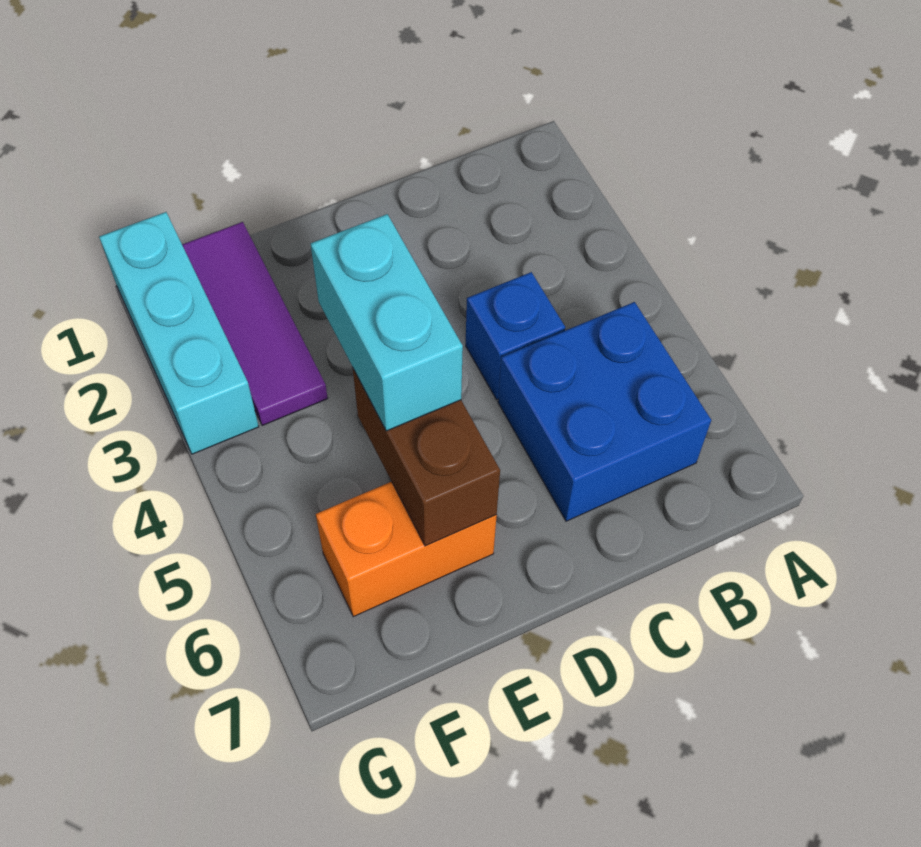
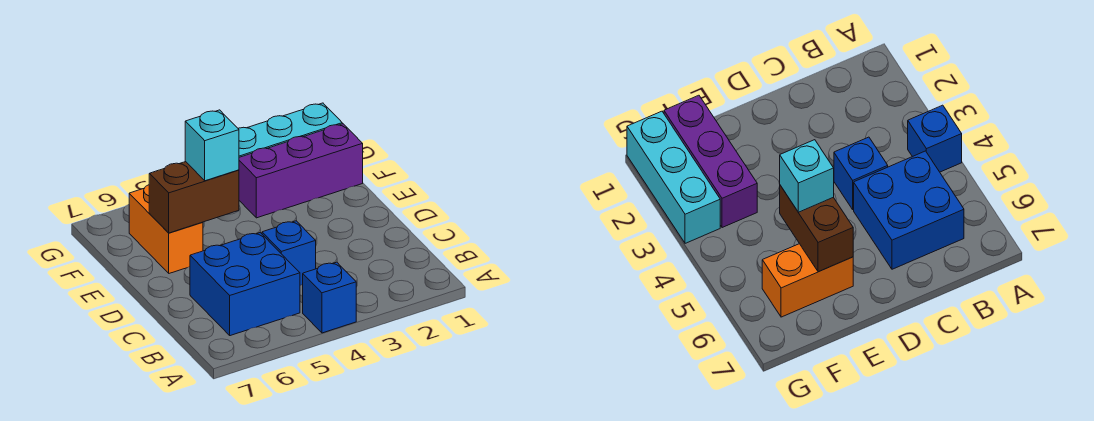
none -> blue brick A4 level 1
cyan brick E4:E5 level 3 -> cyan brick E5 level 3
purple tile F1:F3 level 1 -> purple brick F1:F3 level 1

